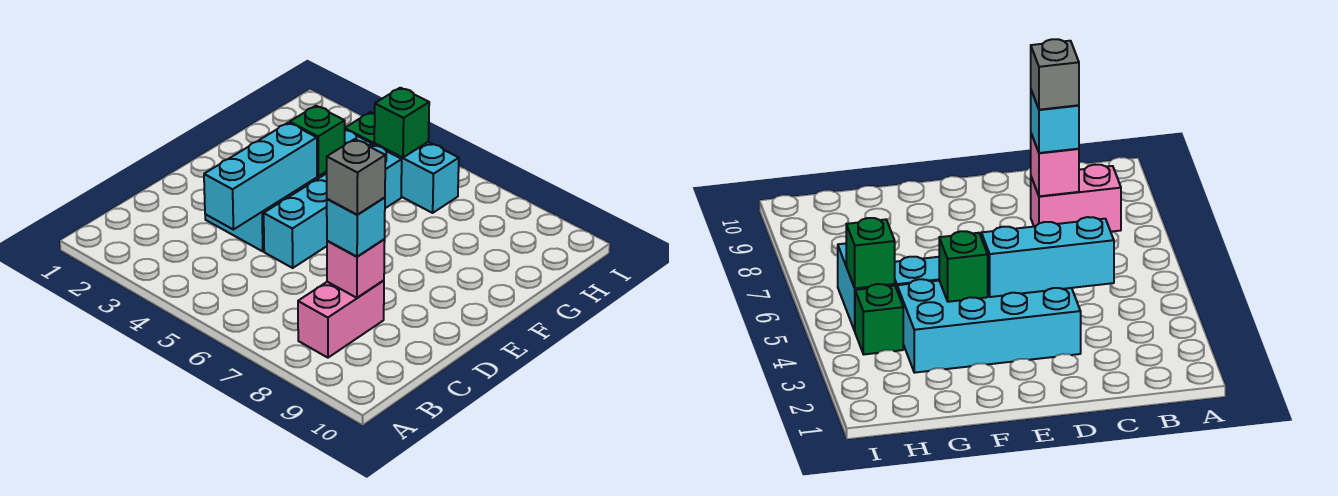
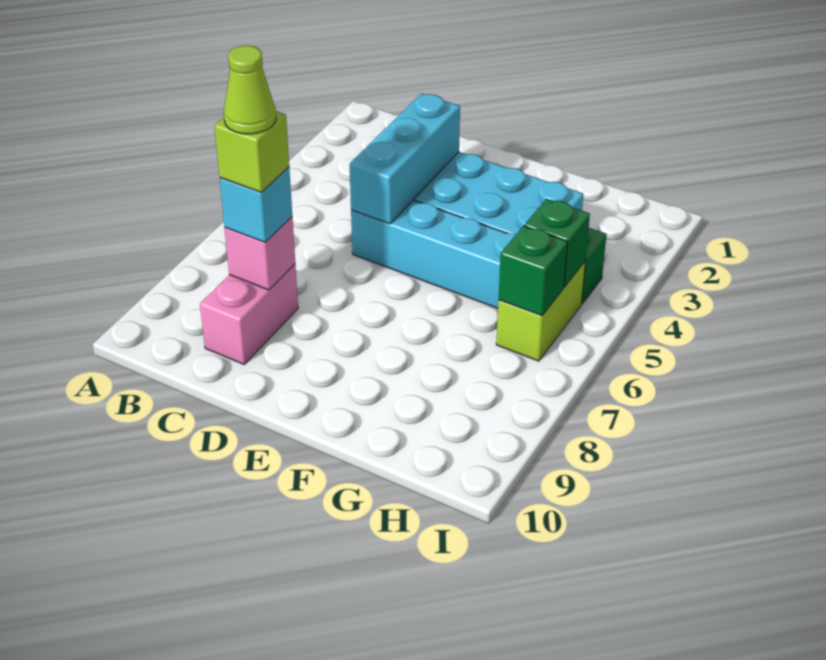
pink brick B8:C8 level 1 -> pink brick C8:C9 level 1
cyan brick C4:E4 level 2 -> cyan brick D3:D5 level 2
grey brick C8 level 4 -> lime brick C8 level 4
none -> lime cone C8 level 5
green brick F4 level 2 -> green brick H6 level 2
cyan brick H5:H6 level 1 -> lime brick H5:H6 level 1

